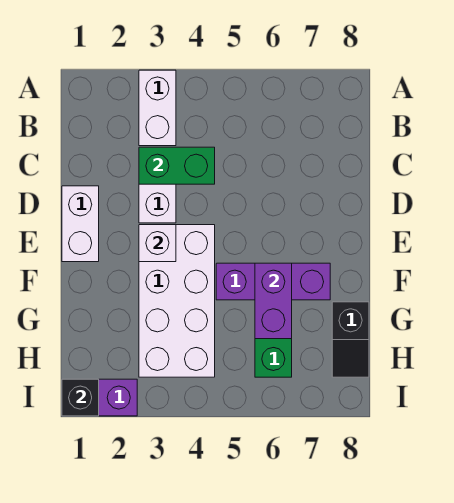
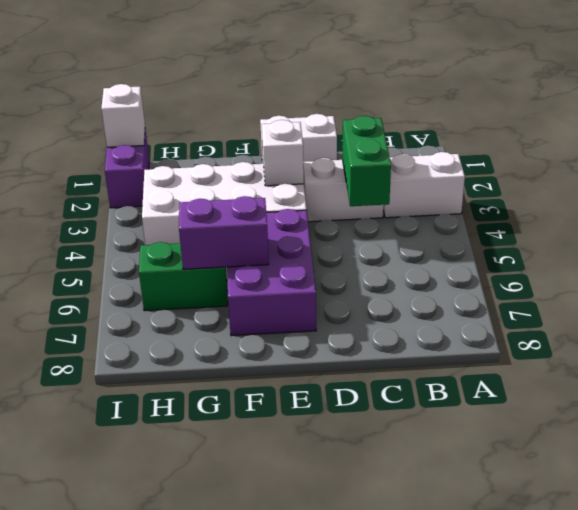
purple brick F5:F7 level 1 -> purple brick E5:F7 level 1
black slope G8:H8 level 1 top G -> none
black brick I1 level 2 -> white brick I1 level 2

